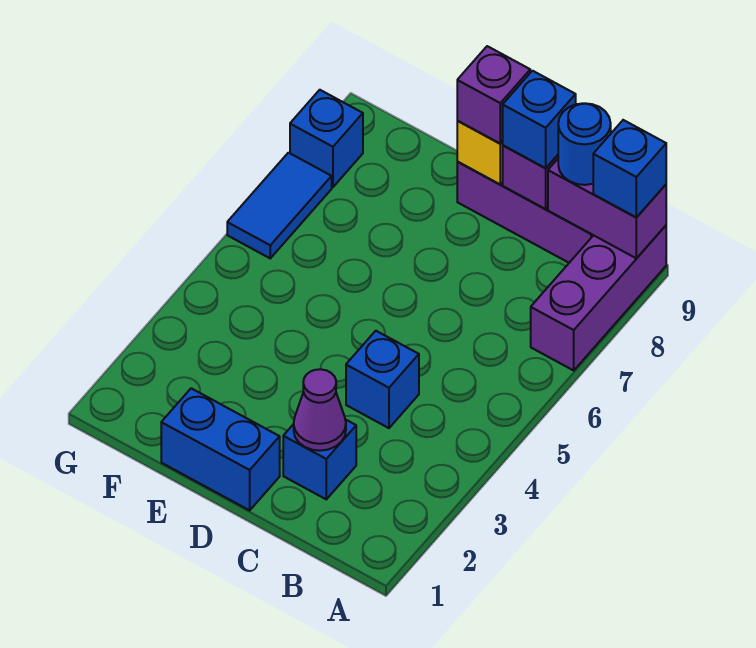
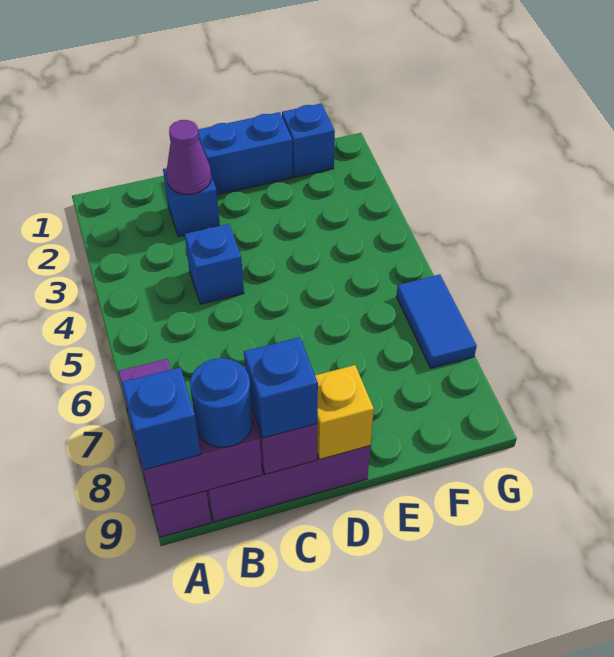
purple brick D9 level 3 -> none
blue brick G8 level 1 -> blue brick F1 level 1

